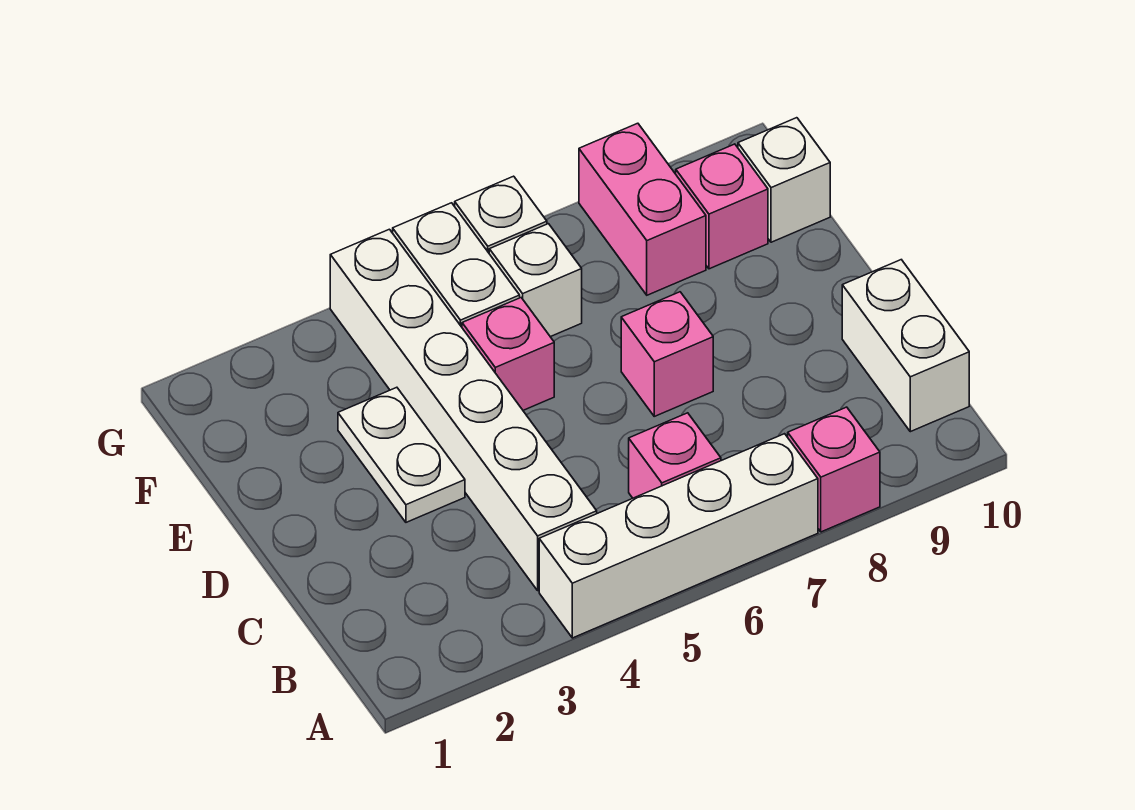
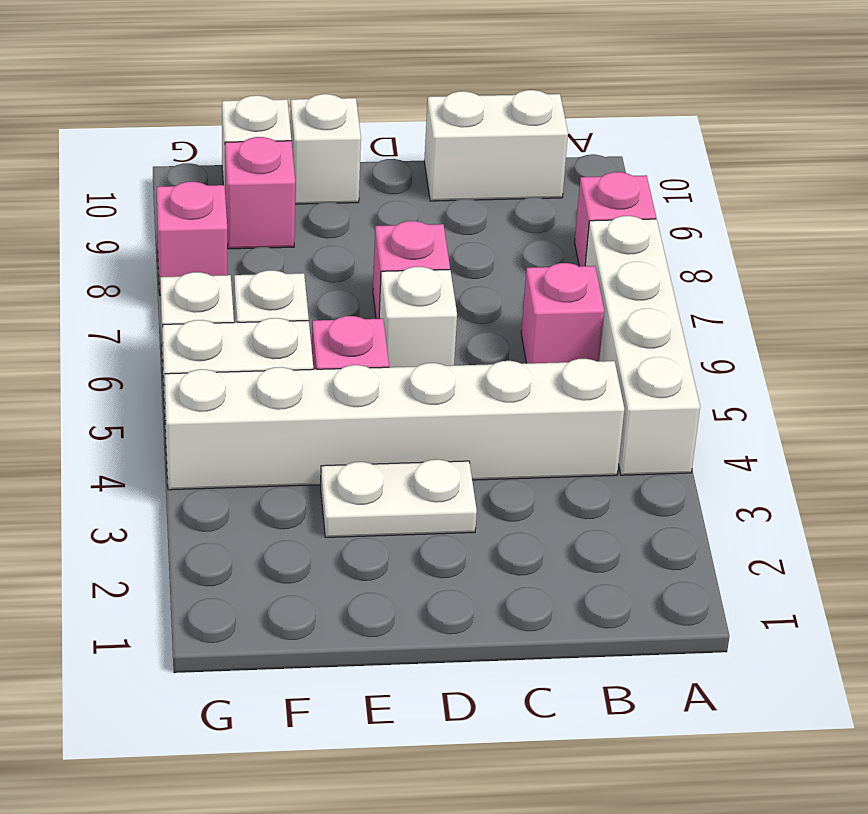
none -> white brick D6 level 1
none -> white brick E10 level 1
pink brick F8:G8 level 1 -> pink brick G8 level 1

